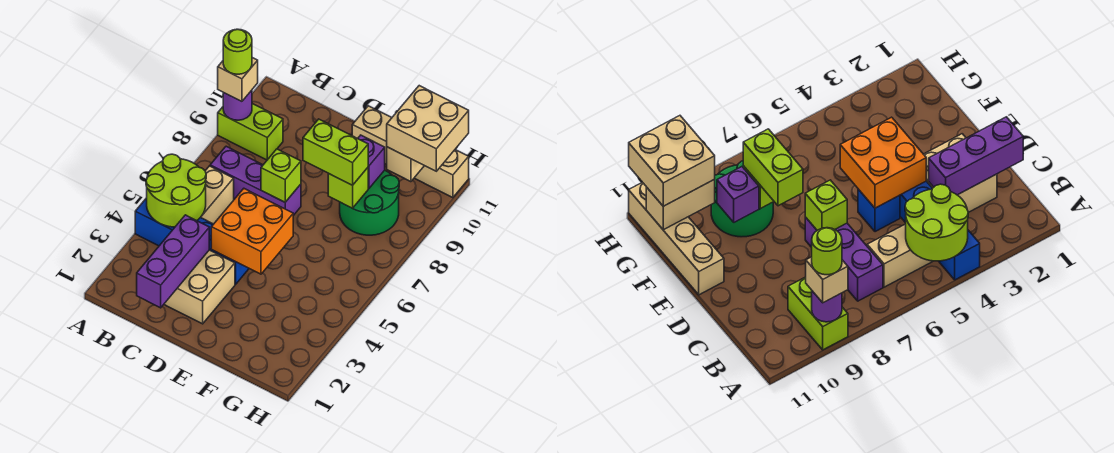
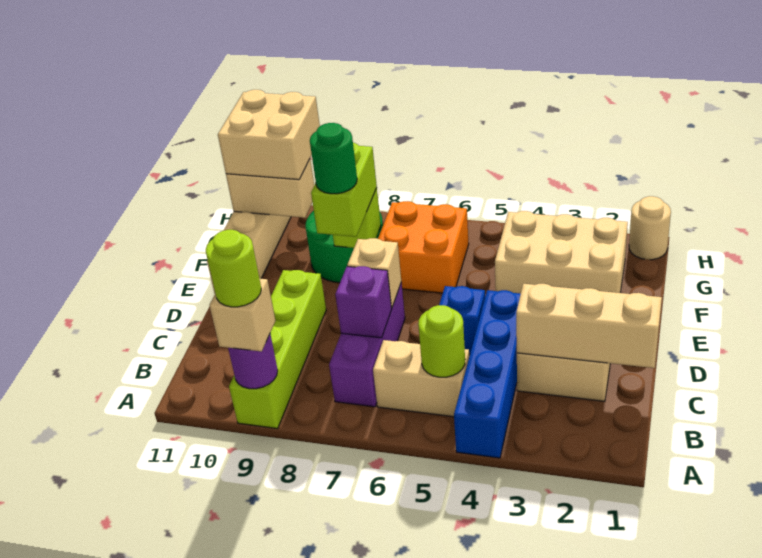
lime round brick A4:B5 level 2 -> lime round brick B5 level 2
lime brick A9:B9 level 1 -> lime brick A9:D9 level 1
purple brick C1:C3 level 2 -> tan brick C1:C3 level 2
orange brick D4:E5 level 2 -> orange brick F6:G7 level 1
lime brick D7 level 2 -> tan brick D7 level 2
none -> green round brick E8 level 4
none -> tan brick F2:G4 level 1
purple brick F9 level 2 -> purple brick C7 level 2
none -> tan round brick H1 level 1

